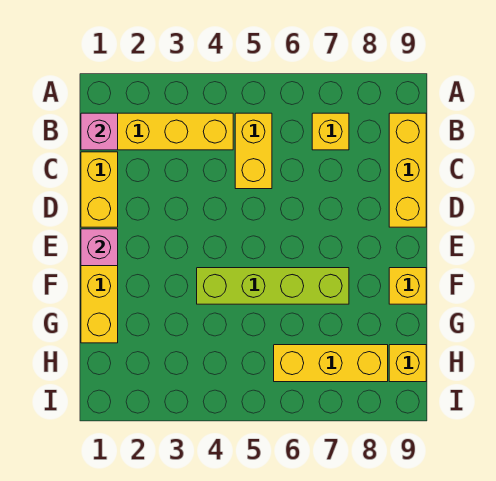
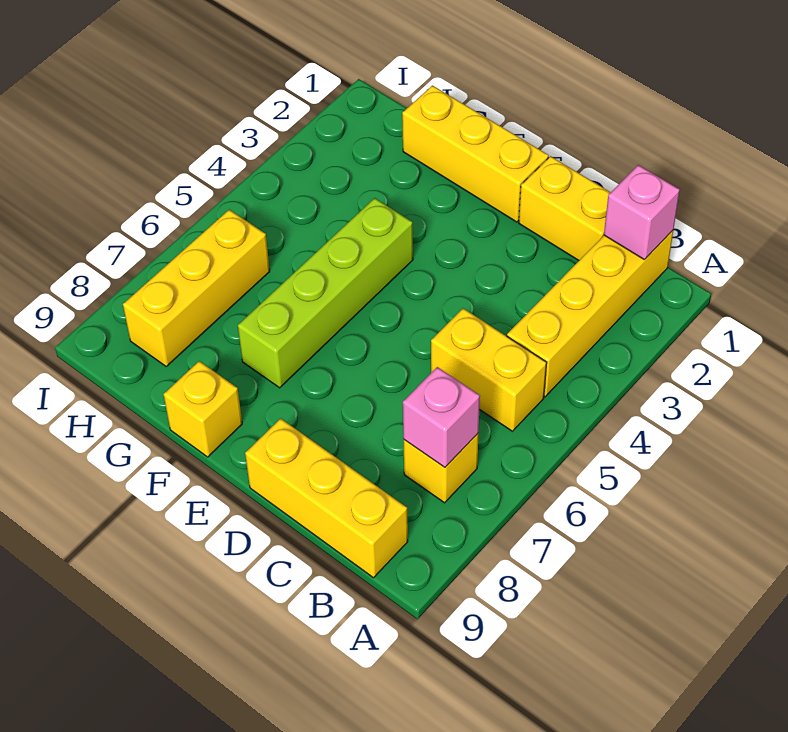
pink brick E1 level 2 -> pink brick B7 level 2
yellow brick H9 level 1 -> none

